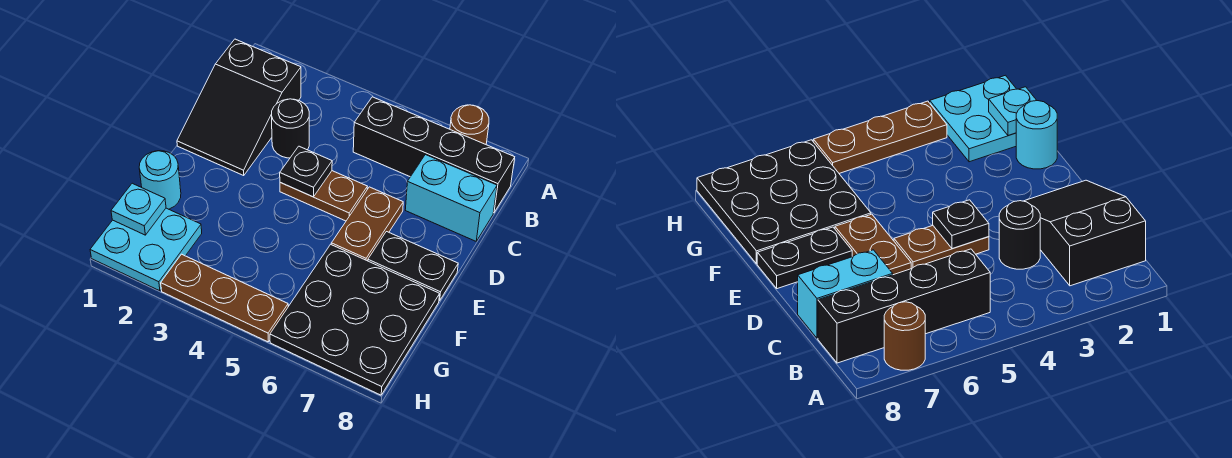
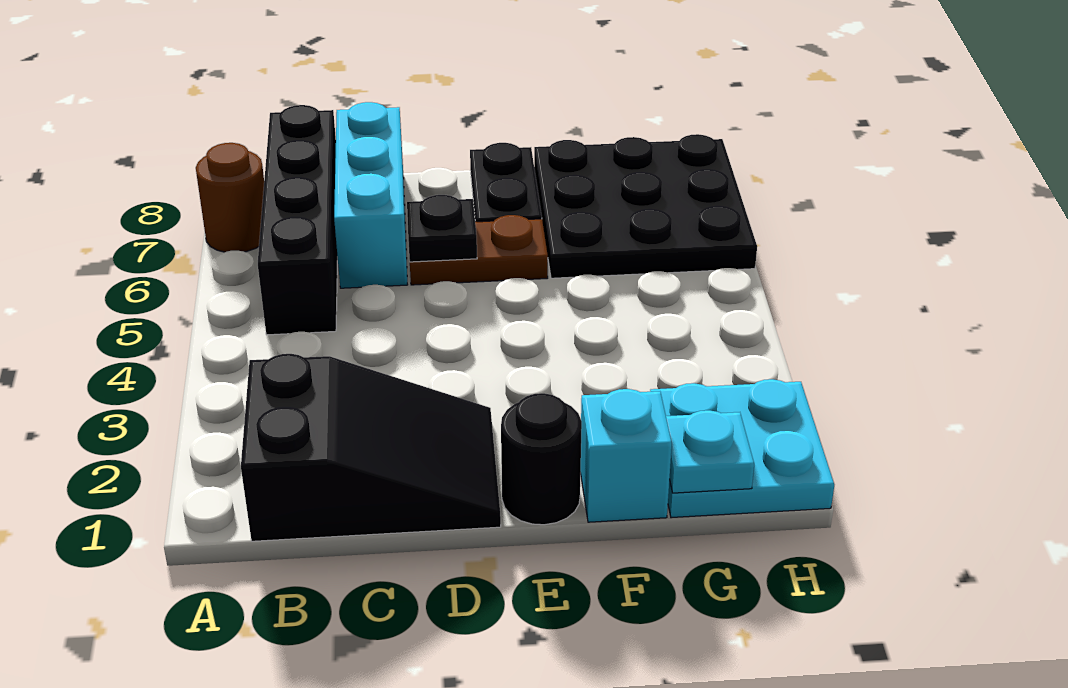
black round brick C3 level 1 -> black round brick E1 level 1
cyan brick C7:C8 level 1 -> cyan brick C6:C8 level 1
brown plate D4:D5 level 1 -> none
black plate D4 level 2 -> black plate D6 level 2
cyan round brick F1 level 1 -> cyan brick F1 level 1
brown plate H3:H5 level 1 -> none

